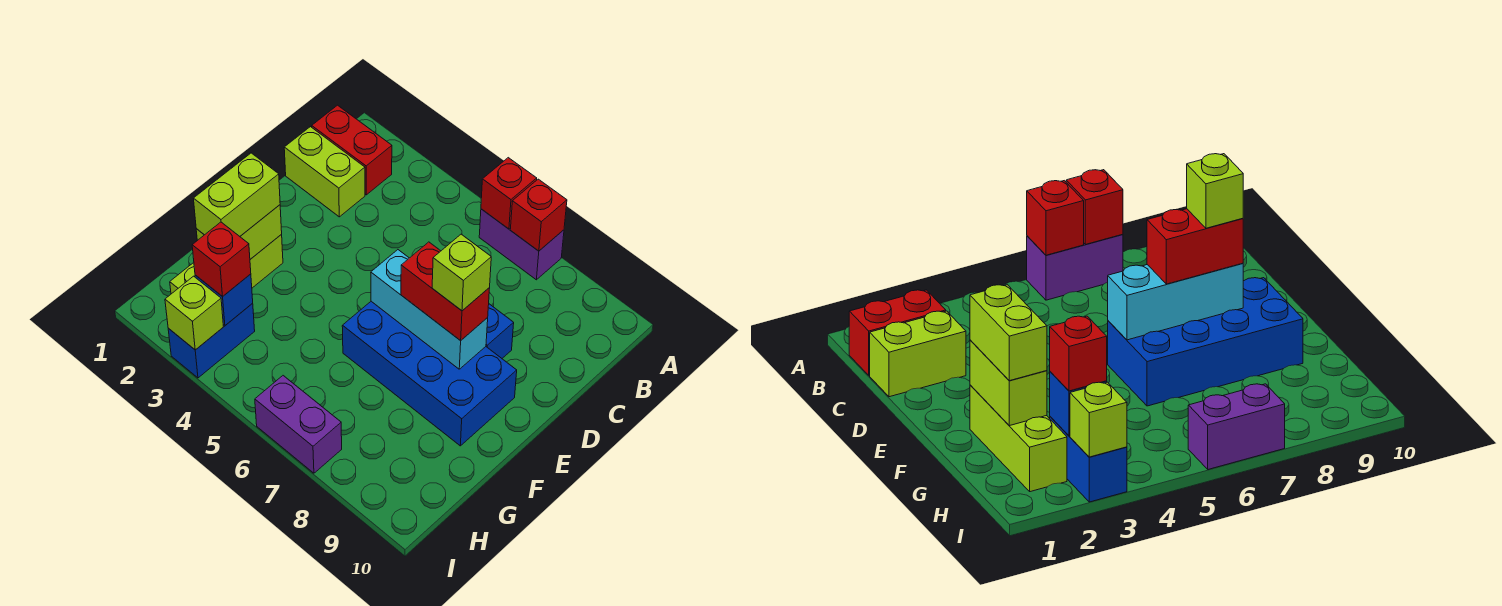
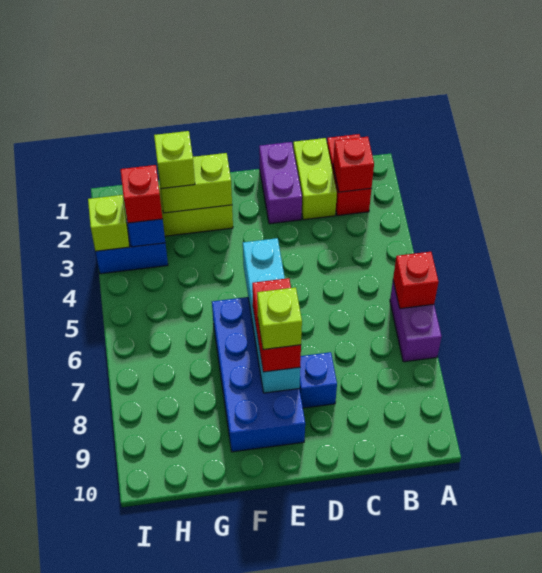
red brick A7 level 2 -> red brick B2 level 2
cyan brick E6:E8 level 2 -> cyan brick E5:E8 level 2
lime brick F2:G2 level 3 -> lime brick G2 level 3
purple brick I6:I7 level 1 -> purple brick D1:D2 level 1

